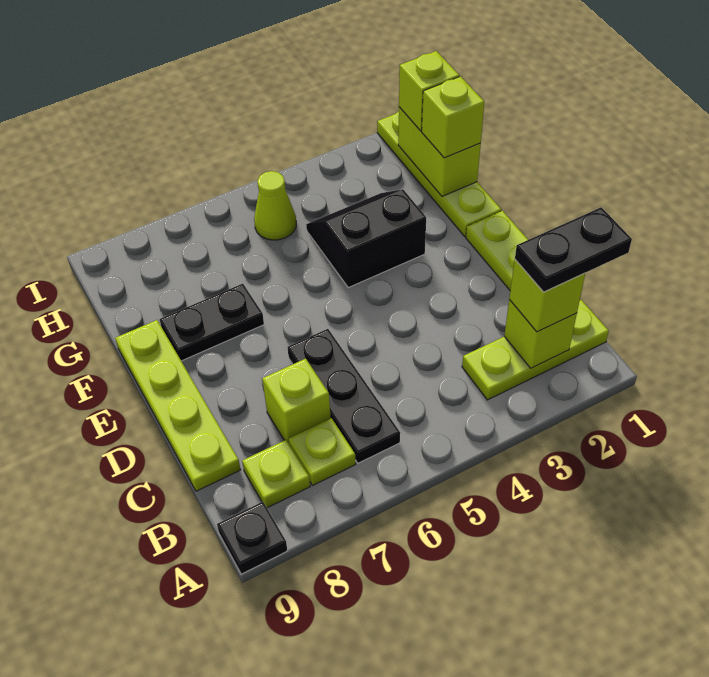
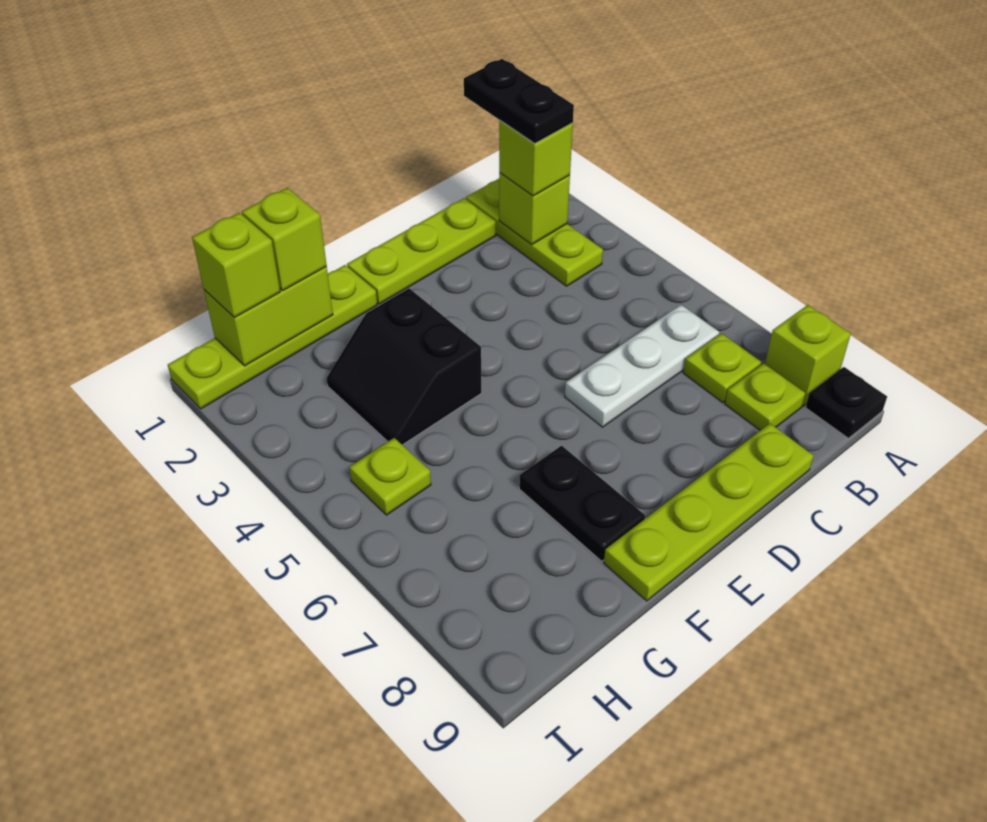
black plate B6:D6 level 1 -> white plate B6:D6 level 1
lime brick C7 level 1 -> lime brick A8 level 1
lime cone H5 level 1 -> lime plate H5 level 1

